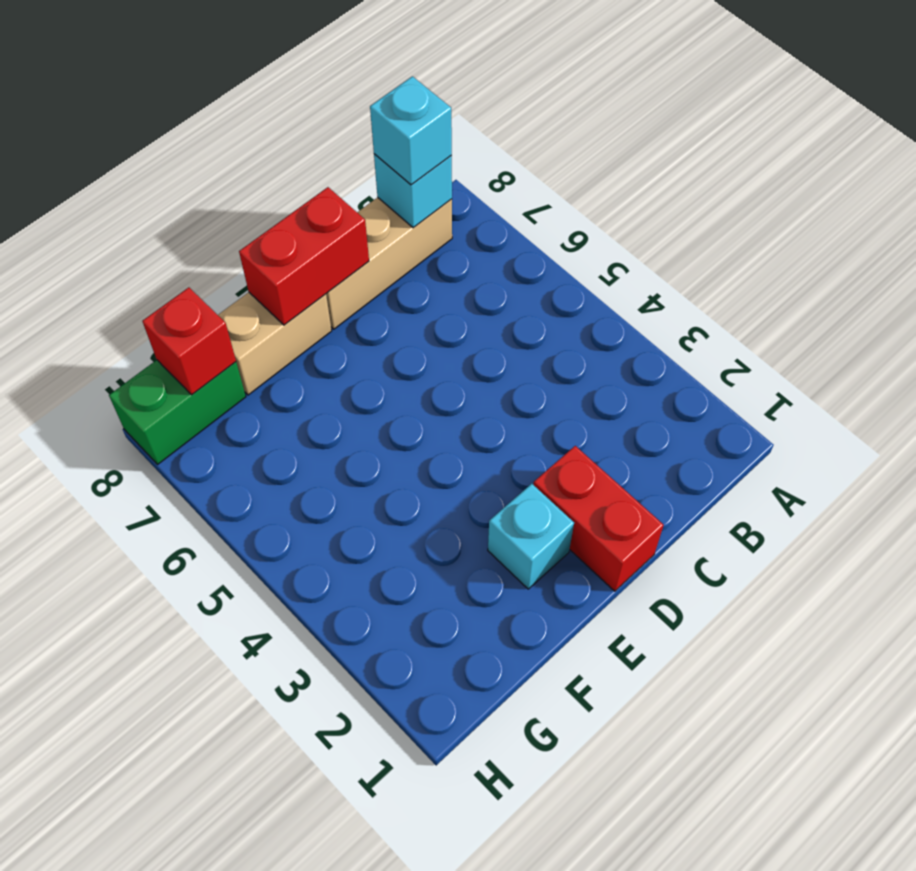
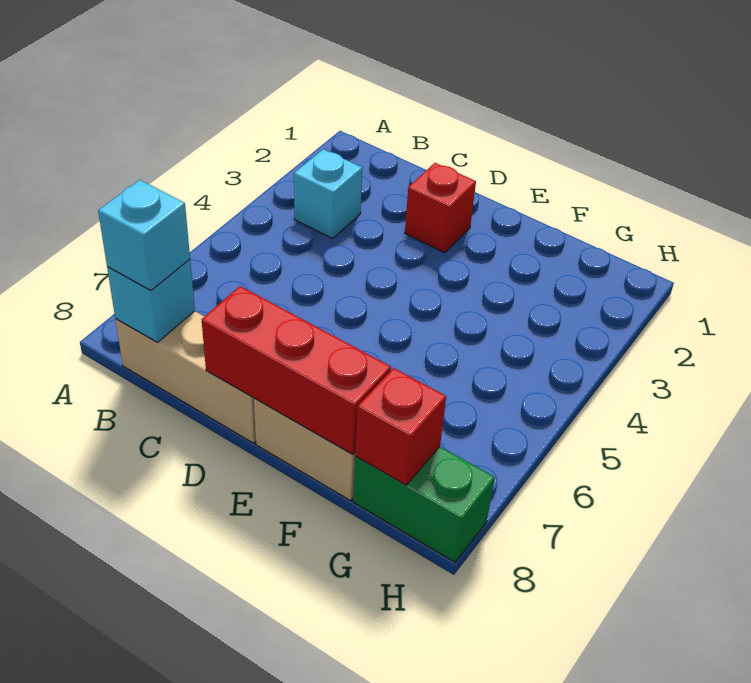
red brick D1:D2 level 1 -> red brick D2 level 1
red brick D8:E8 level 2 -> red brick D8:F8 level 2
cyan brick E2 level 1 -> cyan brick B3 level 1

